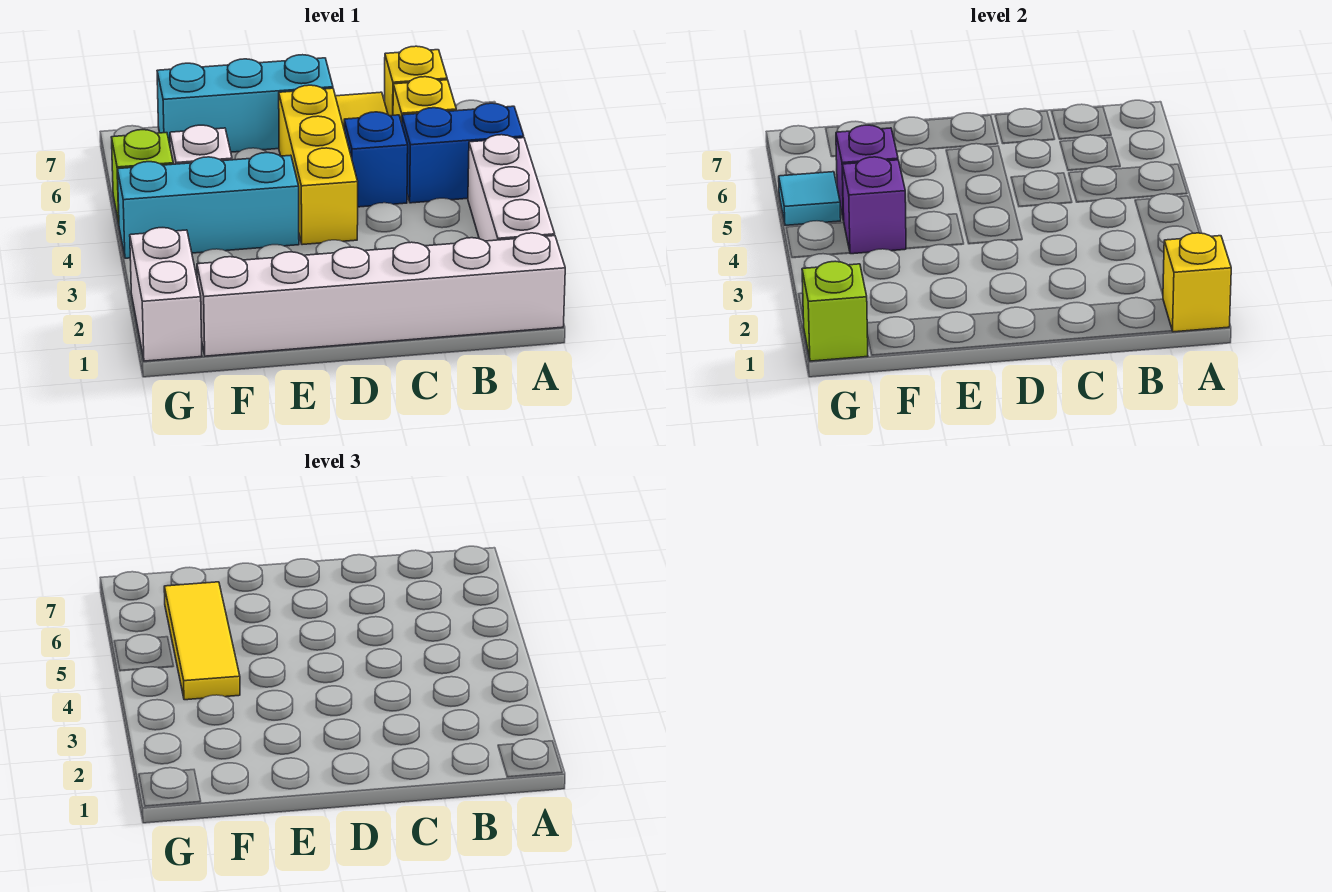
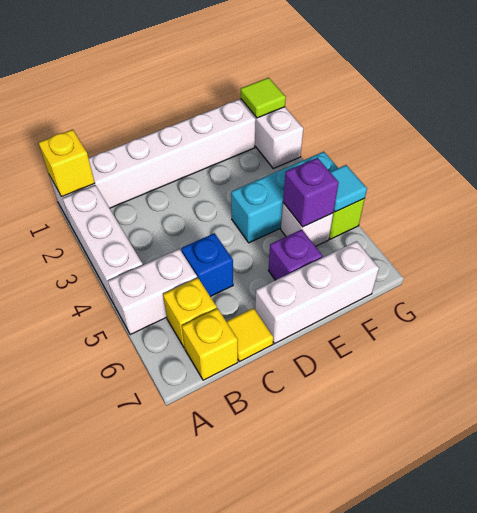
blue brick A5:B5 level 1 -> white brick A5:B5 level 1
yellow brick D4:D6 level 1 -> none
cyan brick D7:F7 level 1 -> white brick D7:F7 level 1
purple brick F4 level 2 -> purple brick E6 level 1
yellow tile F4:F6 level 3 -> none
lime brick G1 level 2 -> lime tile G1 level 2

